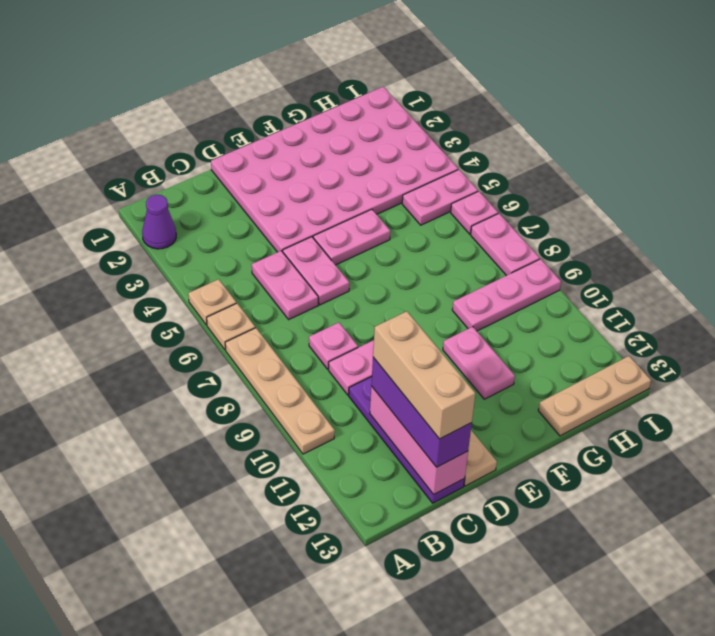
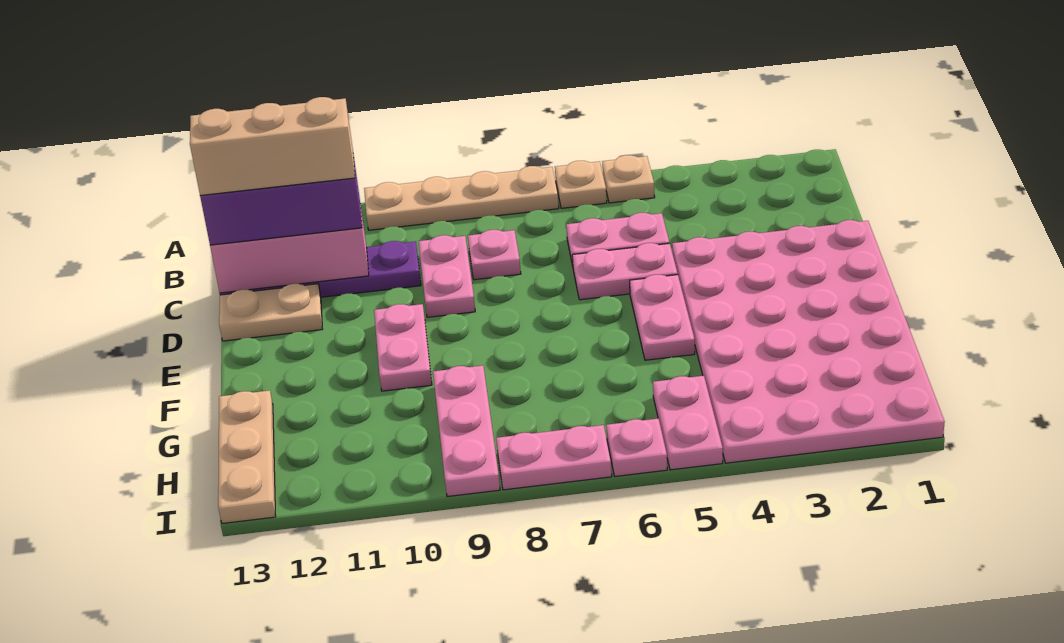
purple cone A2 level 1 -> none
pink plate F10:F11 level 1 -> pink plate E10:F10 level 1

